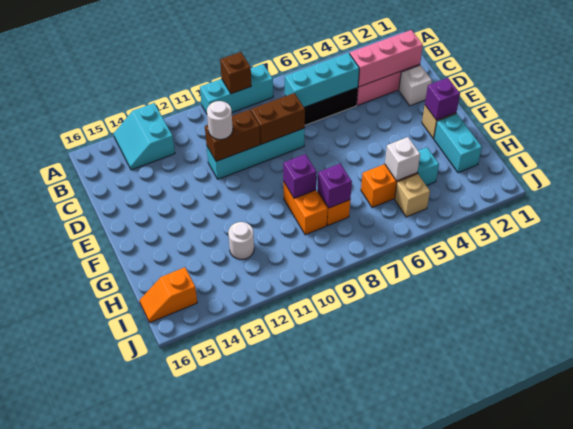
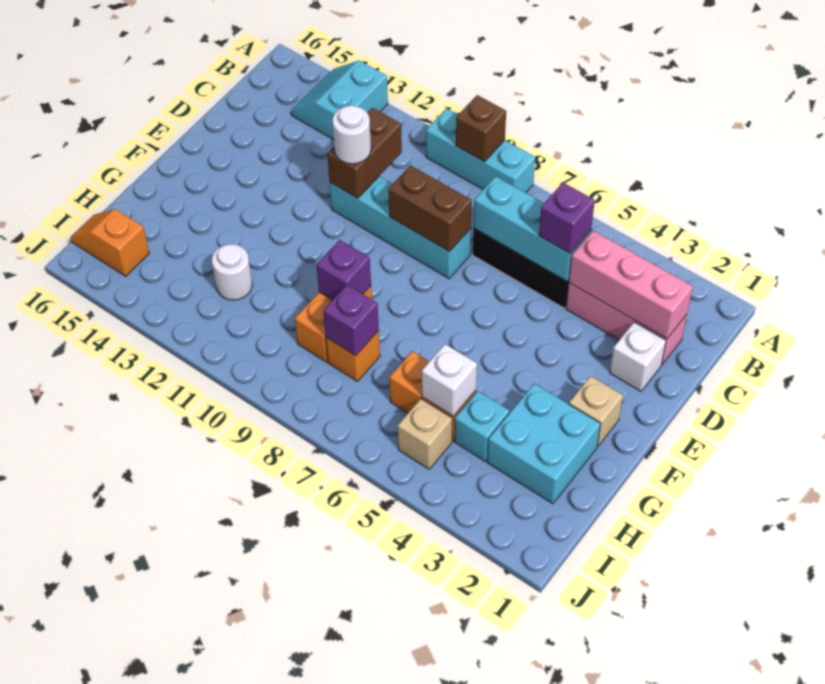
brown brick D10:D11 level 2 -> brown brick C11:D11 level 2
purple brick F2 level 2 -> purple brick C5 level 3
cyan brick G2:H2 level 1 -> cyan brick G2:H3 level 1

